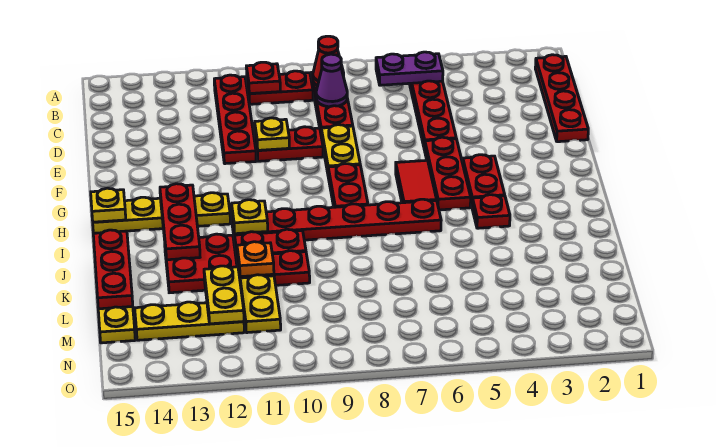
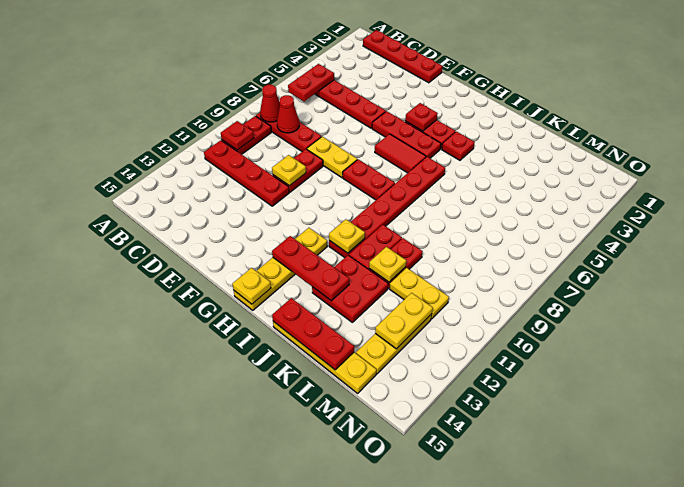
purple plate B5:B6 level 2 -> red plate B5:B6 level 2
purple cone C8 level 2 -> red cone C8 level 2
none -> red plate G4 level 2
orange plate K11 level 2 -> yellow plate K11 level 2
yellow plate L12:M12 level 2 -> yellow plate M12:M13 level 2

